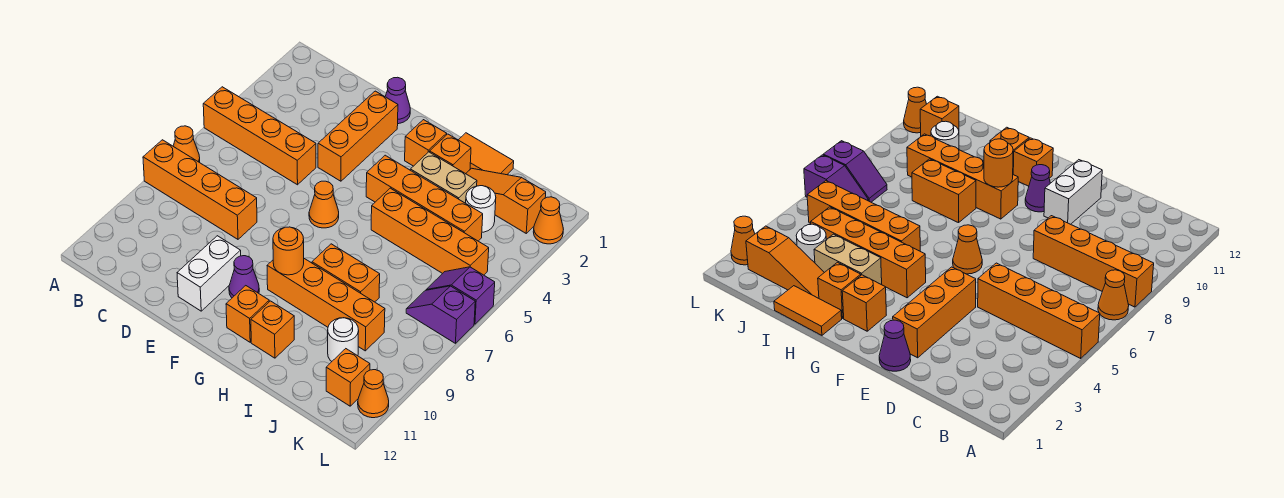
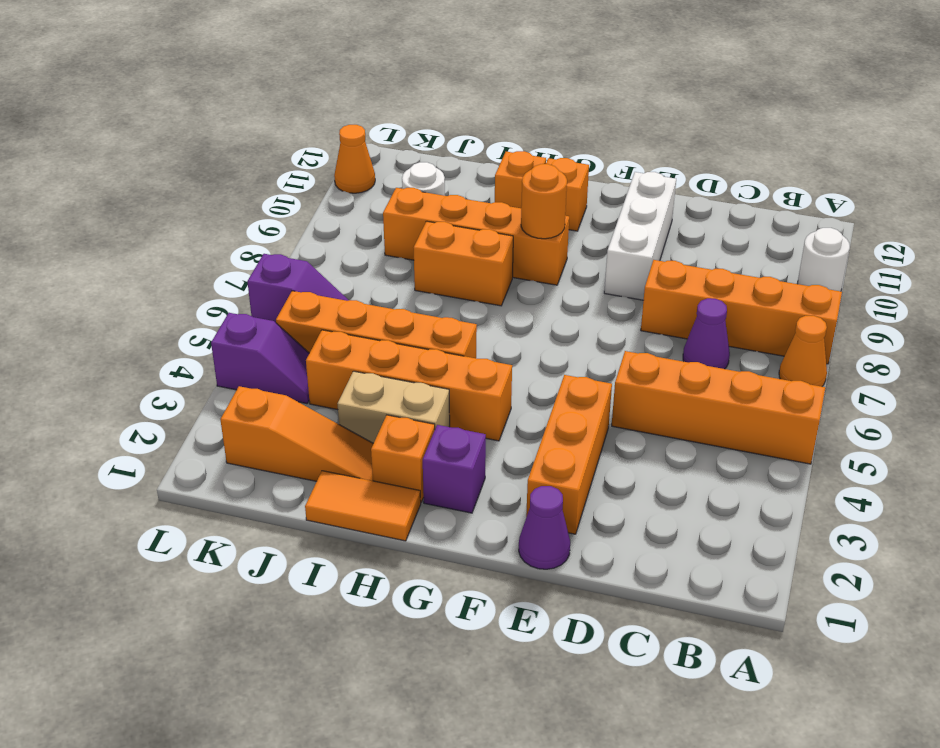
white brick E10:E11 level 1 -> white brick E9:E11 level 1
orange cone F6 level 1 -> none
purple cone F10 level 1 -> purple cone C7 level 1
orange brick G2 level 1 -> purple brick G2 level 1
white round brick J3 level 1 -> white round brick A10 level 1
purple slope K7:L7 level 1 top L -> purple slope K4:L4 level 1 top L
orange brick K11 level 1 -> none
orange cone L2 level 1 -> none

